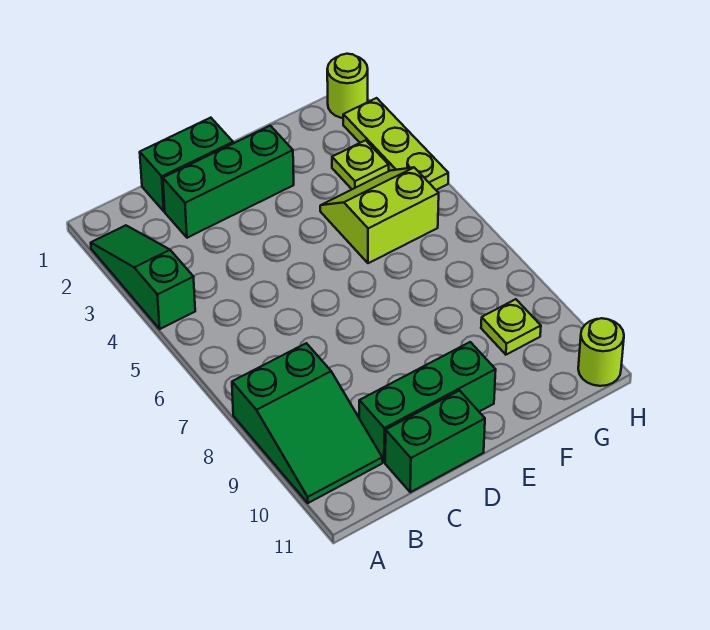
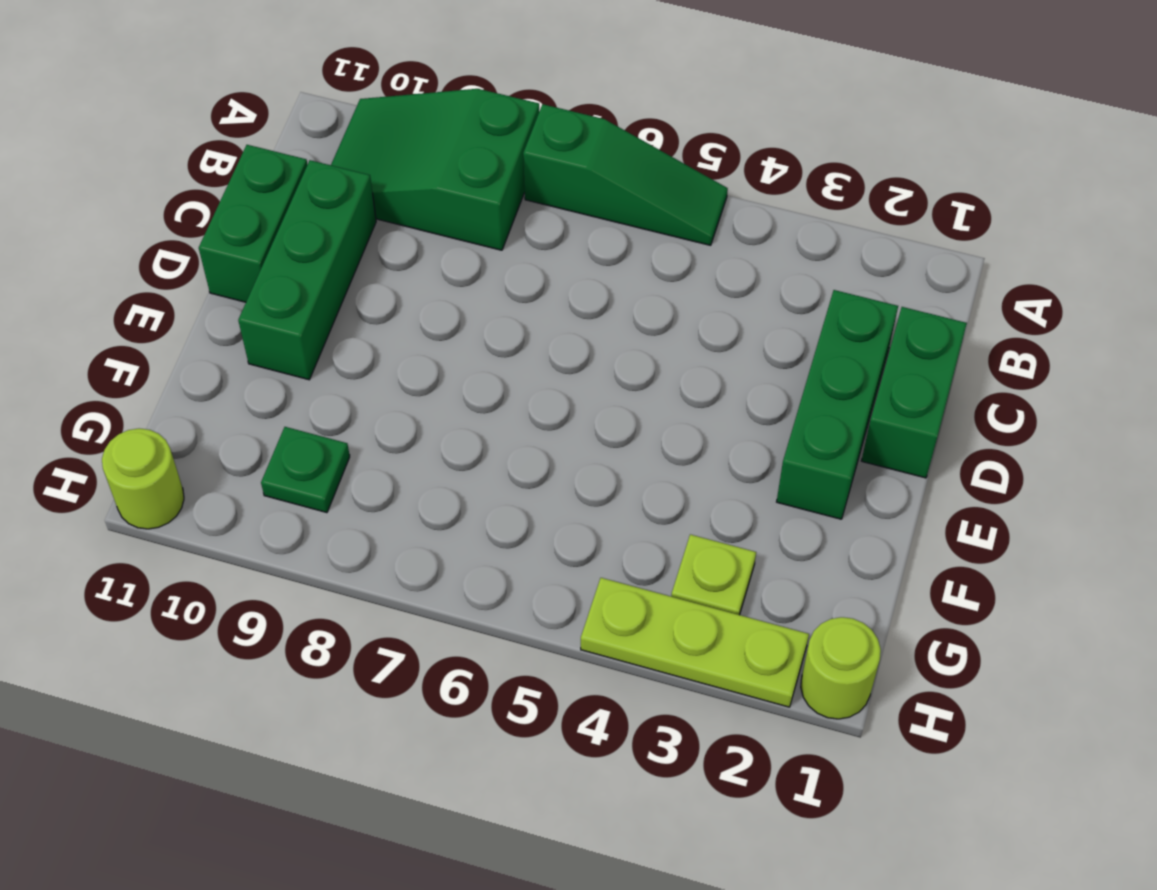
green slope A2:A4 level 1 top 4 -> green slope A5:A7 level 1 top 7
lime slope F4:G5 level 1 top 5 -> none
lime plate G9 level 1 -> green plate G9 level 1

